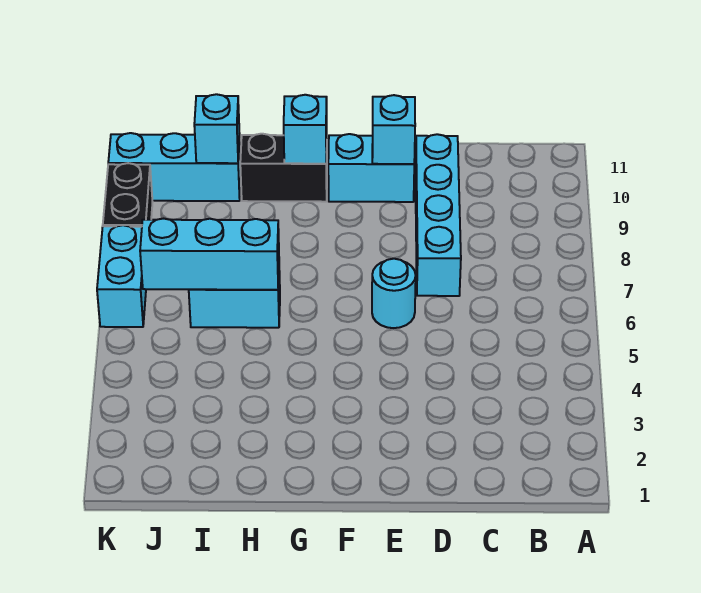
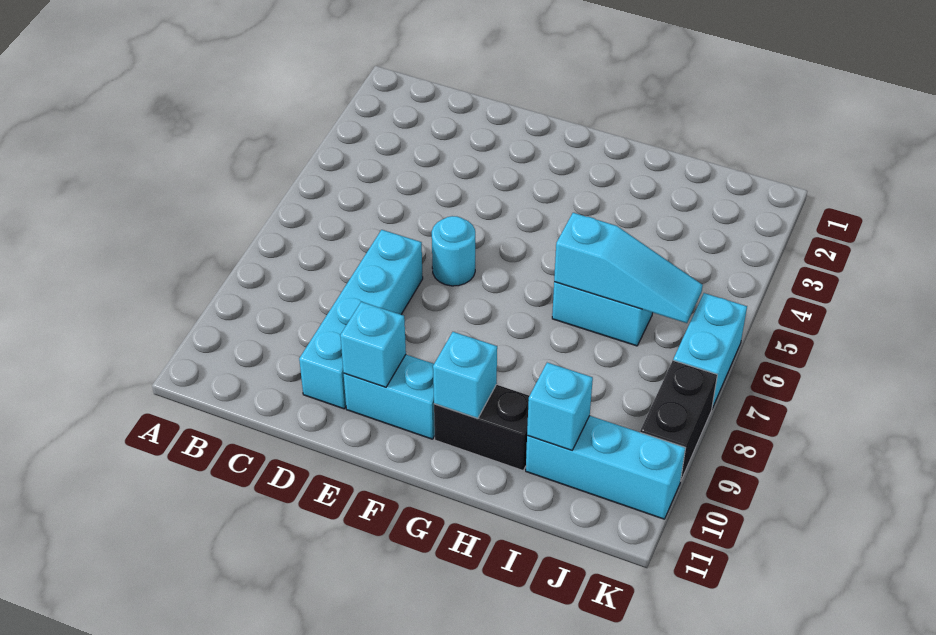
cyan brick H6:J6 level 2 -> cyan slope H6:J6 level 2 top H

